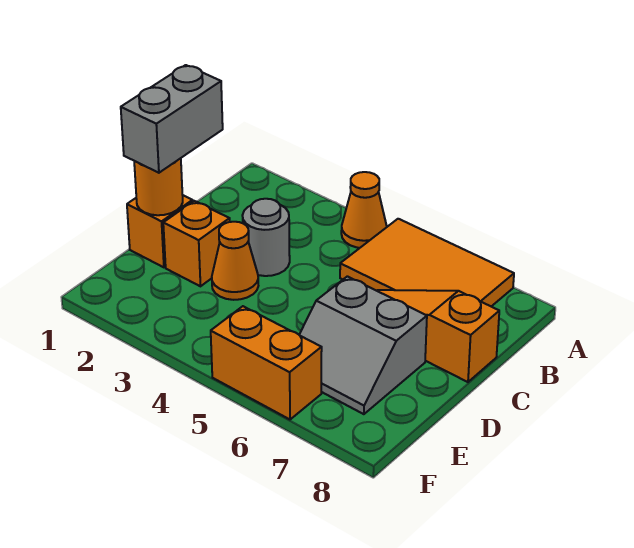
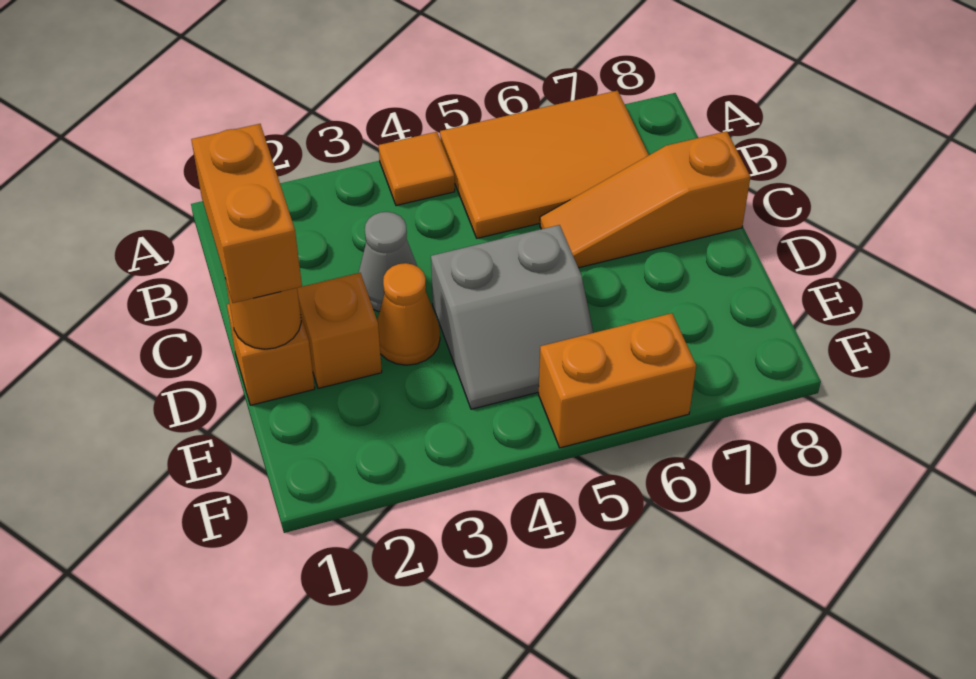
orange cone A4 level 1 -> orange tile A4 level 1
grey brick C1:D1 level 3 -> orange brick C1:D1 level 3
grey round brick C3 level 1 -> grey cone C3 level 1
grey slope D6:E7 level 1 top D -> grey slope D4:E5 level 1 top D

